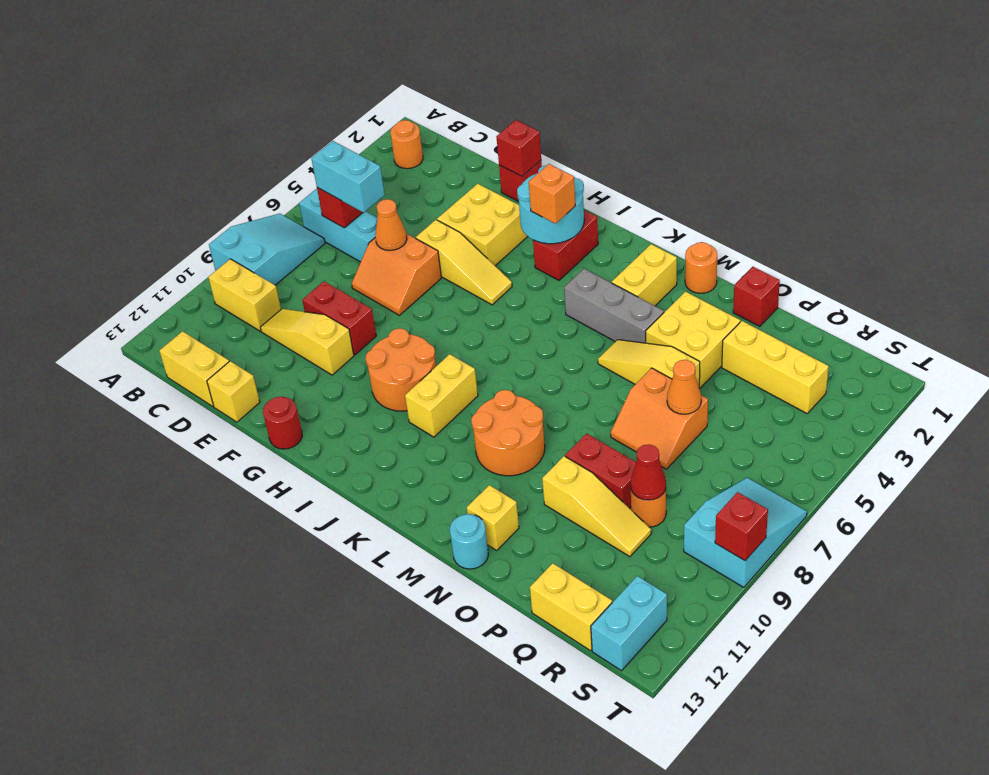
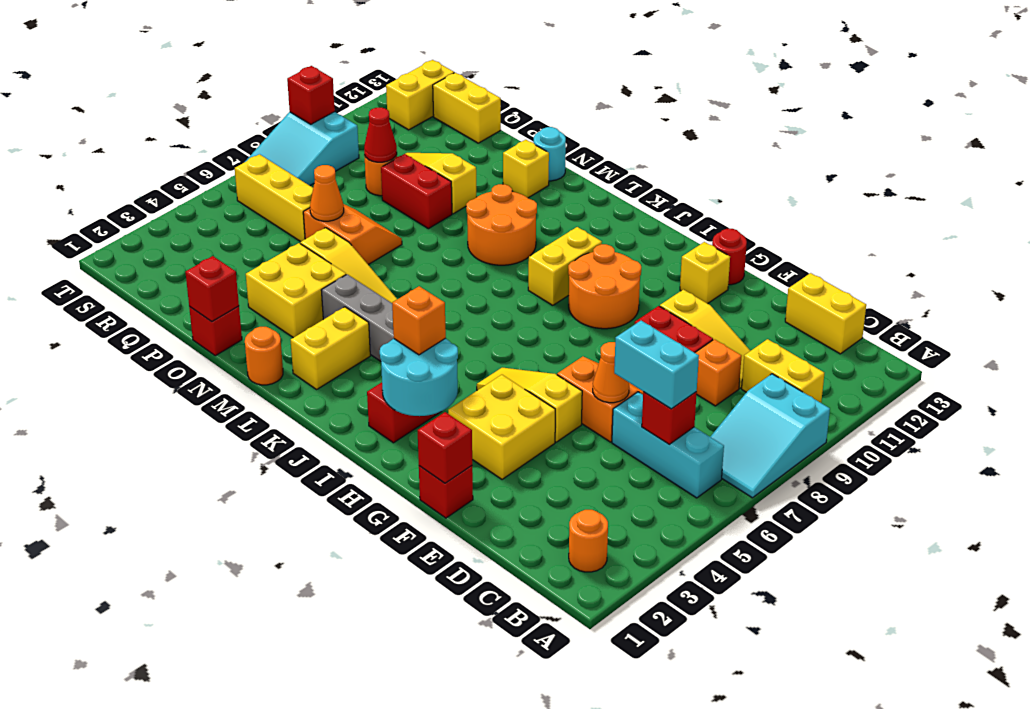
none -> orange brick D9 level 1
yellow brick E13 level 1 -> yellow brick G12 level 1
none -> red brick O1 level 2
yellow brick P3:R3 level 1 -> yellow brick Q6:S6 level 1
cyan brick S12:S13 level 1 -> yellow brick S12:S13 level 1

